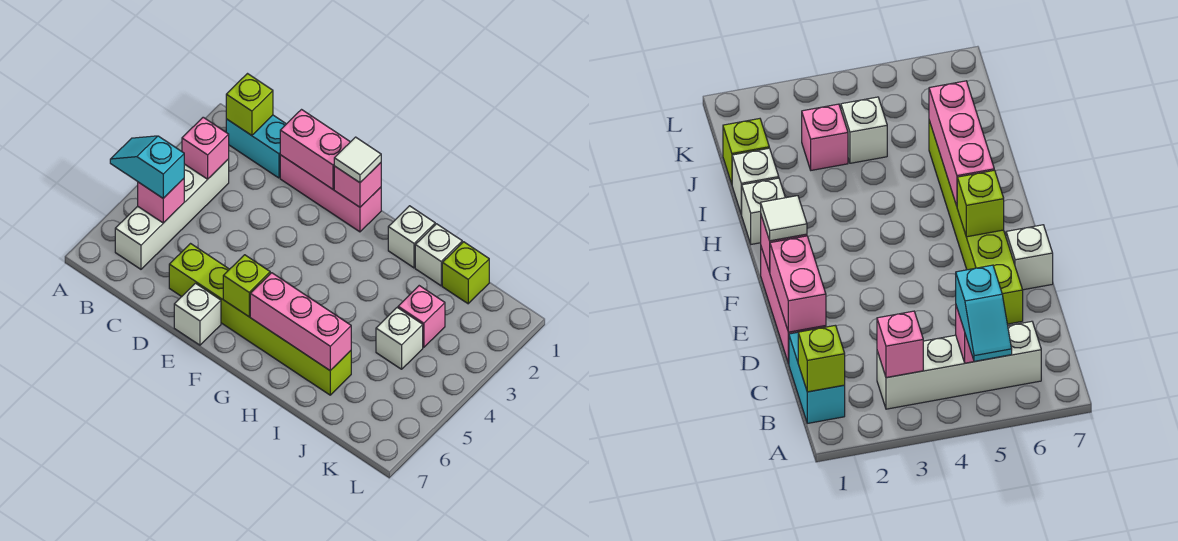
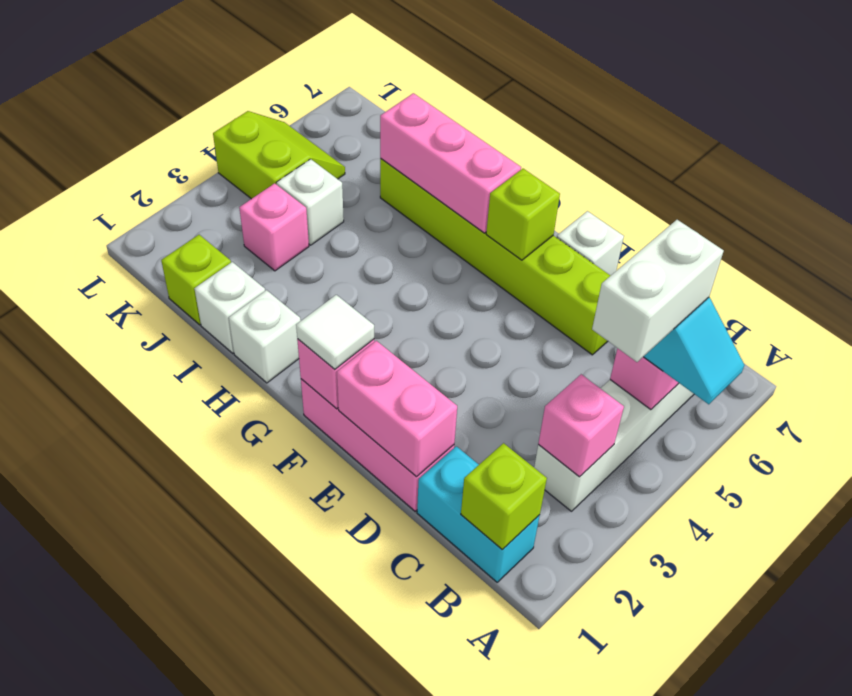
none -> white brick B4:B5 level 4
none -> lime slope K4:L5 level 1 top 4

